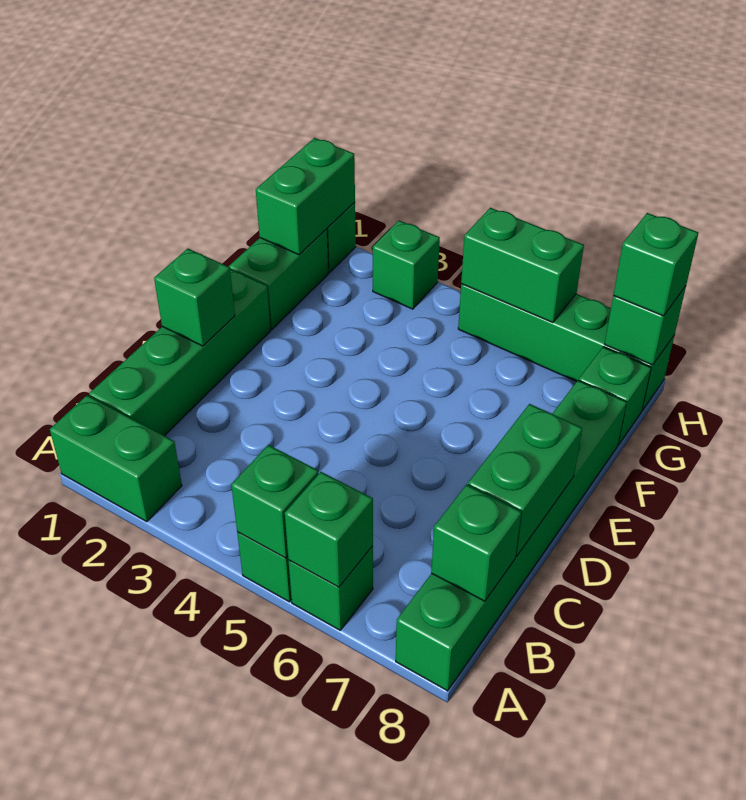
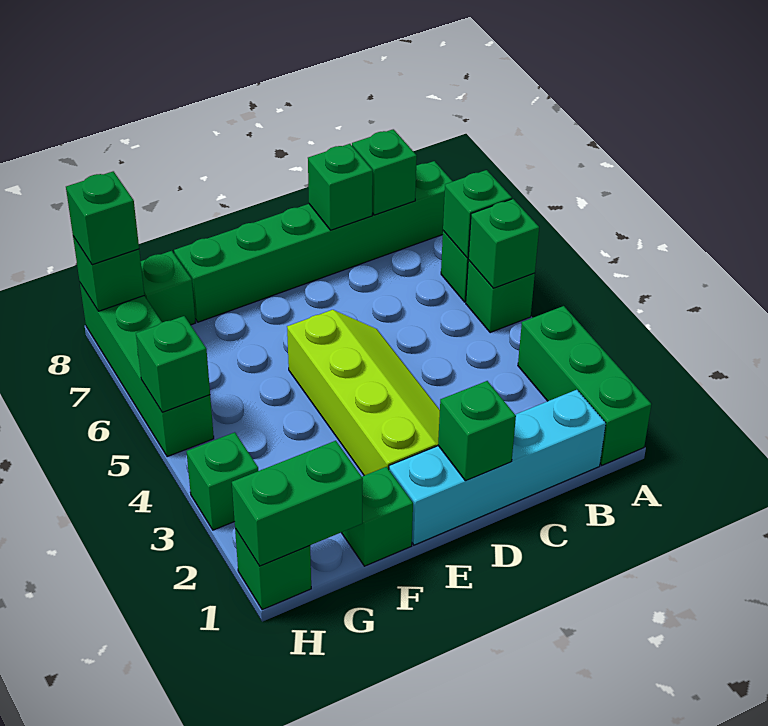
green brick A1:A2 level 1 -> green brick A1:A3 level 1
green brick B1:E1 level 1 -> cyan brick B1:E1 level 1
green brick C8:D8 level 2 -> green brick C8 level 2
none -> lime slope D2:E5 level 1 top E
green brick F1:G1 level 1 -> green brick F1 level 1
green brick H5:H6 level 2 -> green brick H5 level 2

